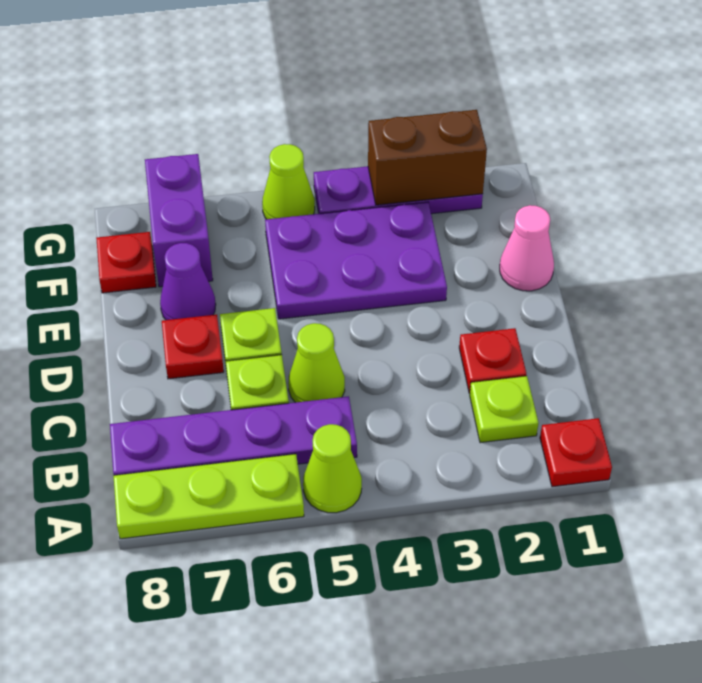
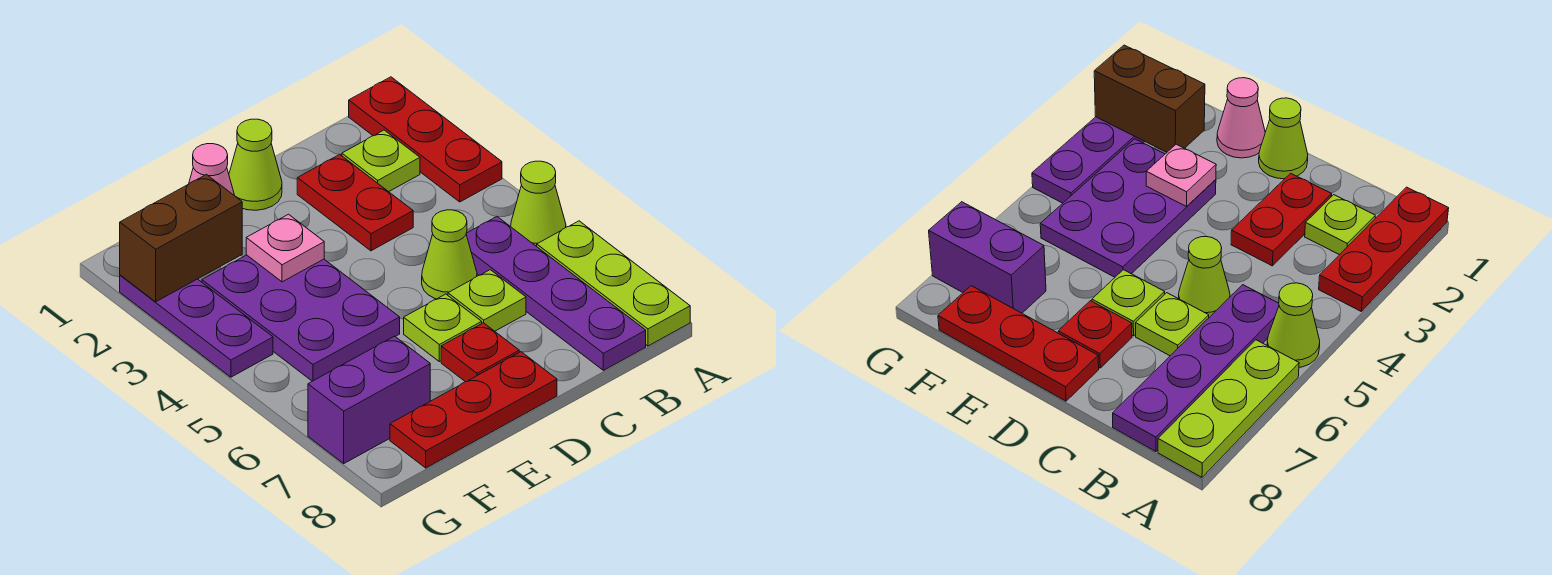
red plate A1 level 1 -> red plate A1:A3 level 1
red plate C2 level 1 -> red plate C2:C3 level 1
none -> pink plate E3 level 2
purple cone E7 level 1 -> none
red plate F8 level 1 -> red plate D8:F8 level 1
brown brick G2:G3 level 2 -> brown brick F2:G2 level 2
lime cone G5 level 1 -> lime cone D1 level 1

